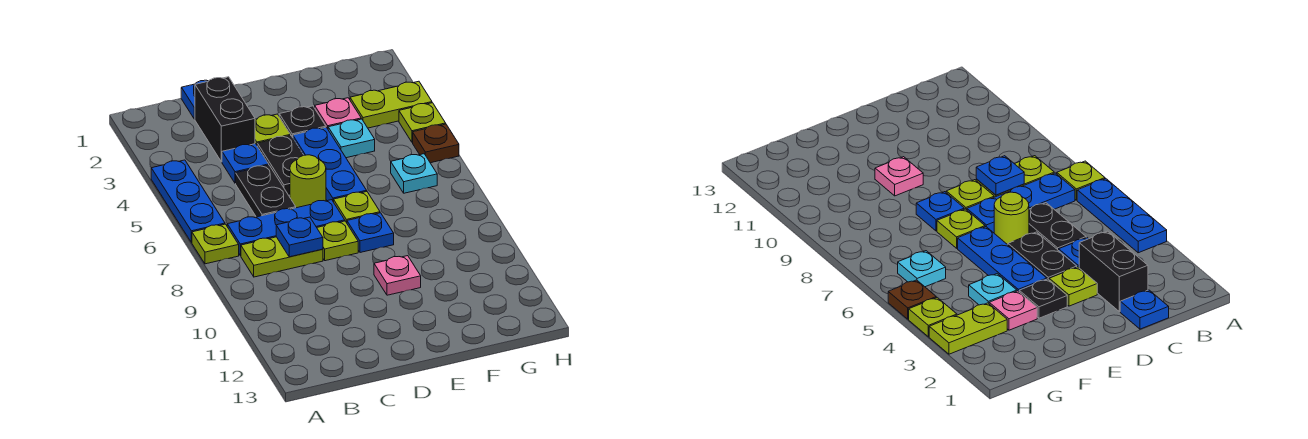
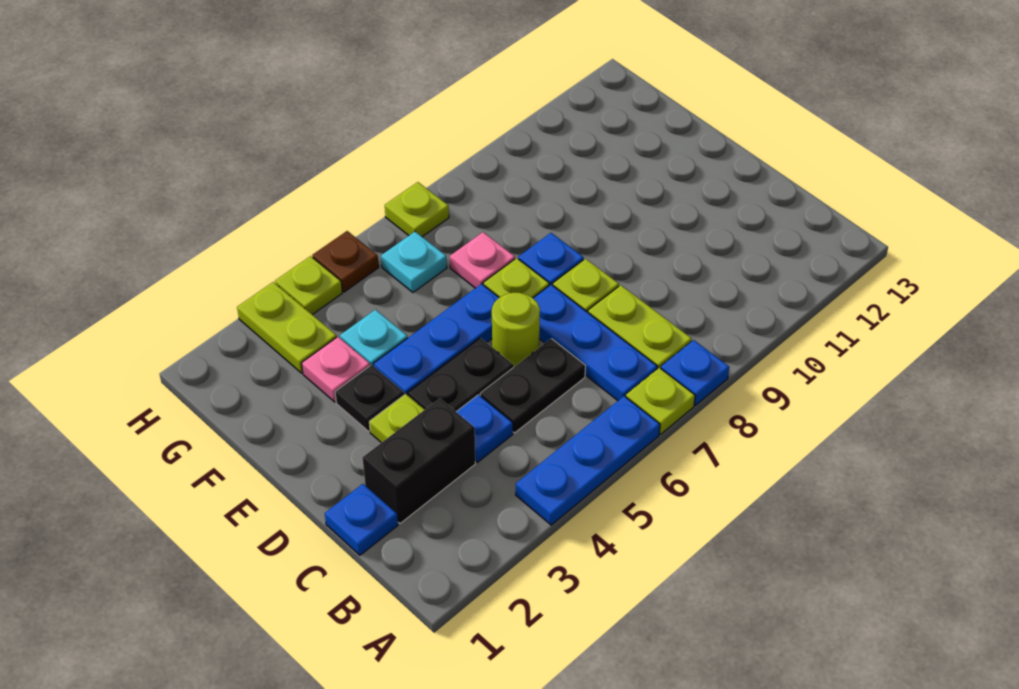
blue plate C8 level 2 -> blue plate A8 level 1
pink plate E10 level 1 -> pink plate F7 level 1
none -> lime plate H7 level 1

